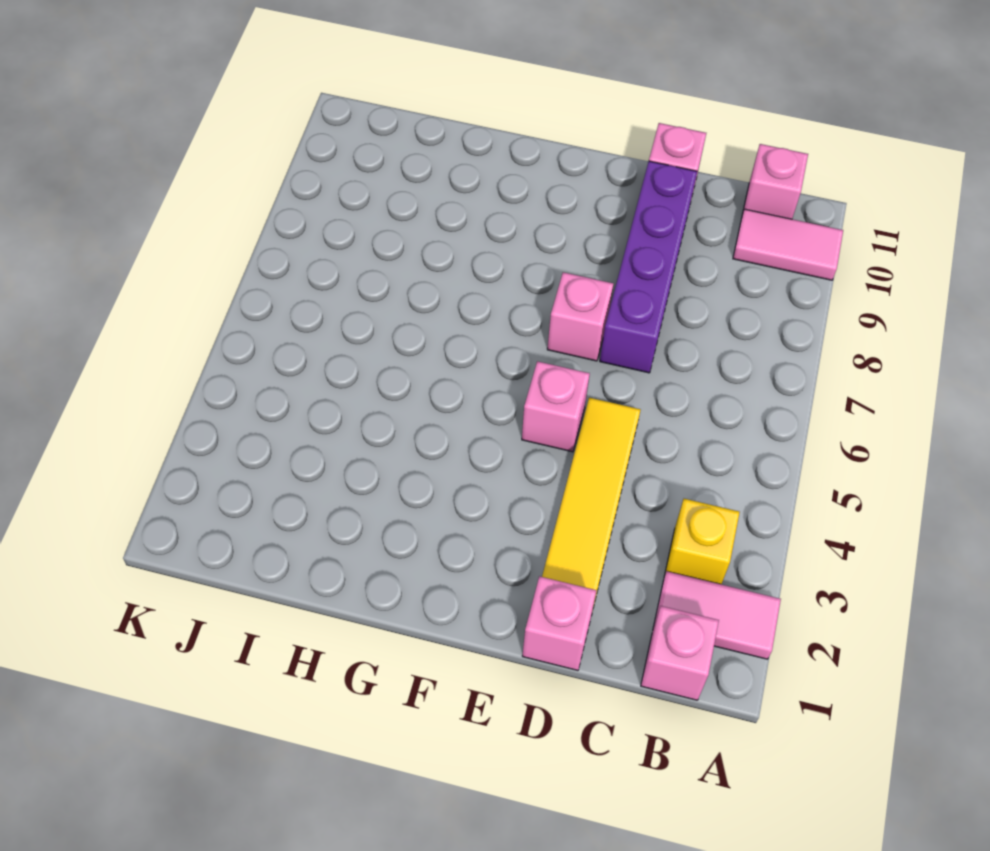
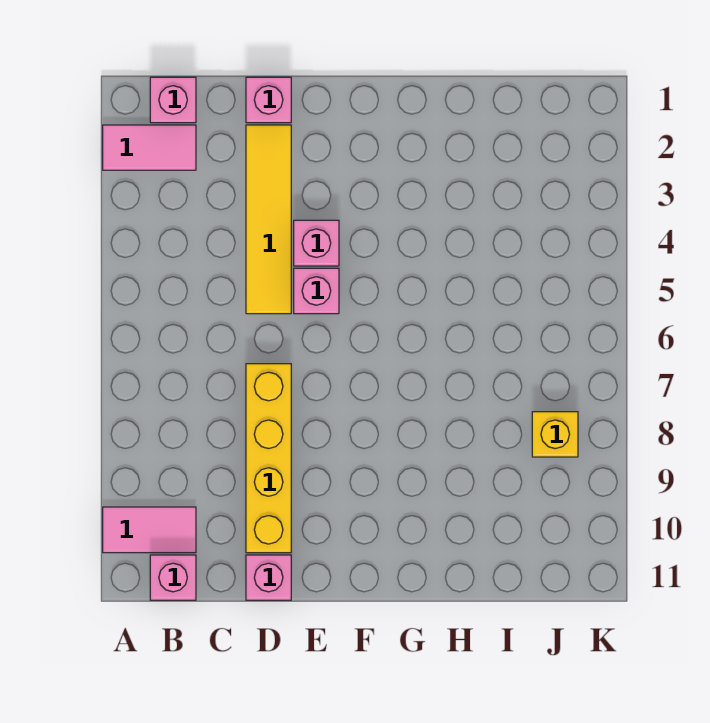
yellow brick B3 level 1 -> yellow brick J8 level 1
purple brick D7:D10 level 1 -> yellow brick D7:D10 level 1
pink brick E7 level 1 -> pink brick E4 level 1

